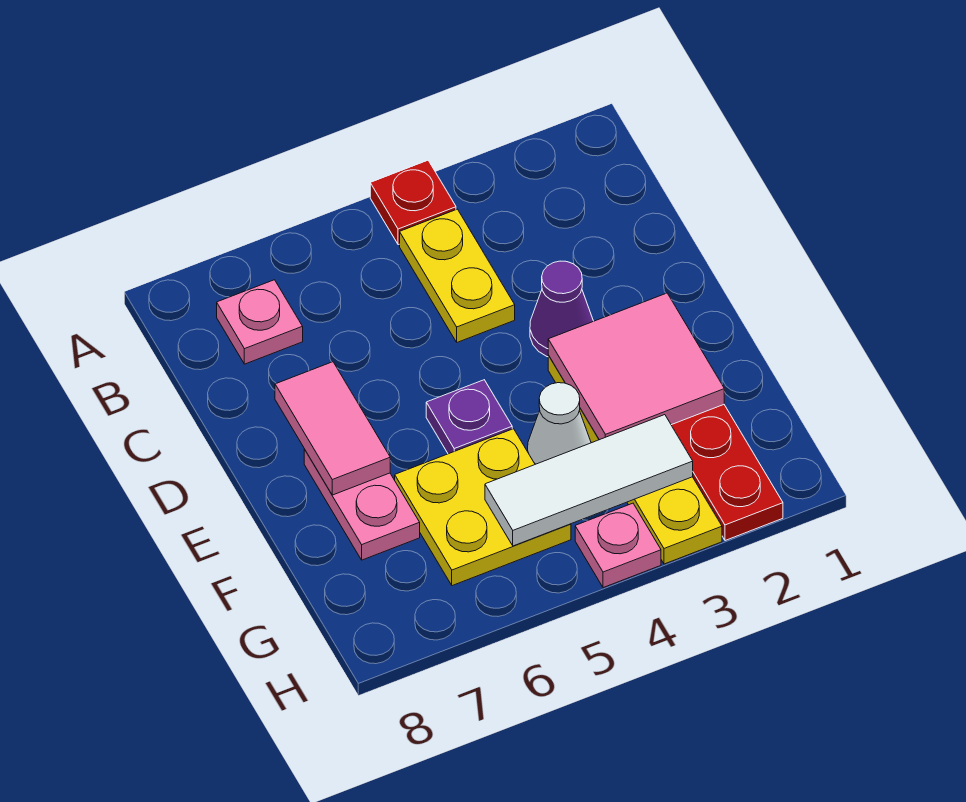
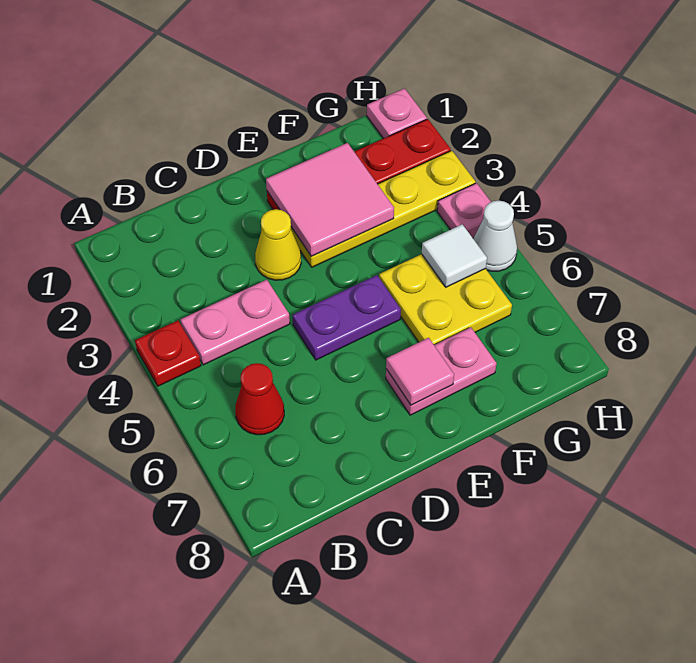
yellow plate B4:C4 level 1 -> pink plate B4:C4 level 1
none -> red cone B6 level 1
pink plate B7 level 1 -> pink plate H1 level 1
purple cone D3 level 1 -> yellow cone D3 level 1
pink tile D7:E7 level 2 -> pink tile E7 level 2
purple plate E5 level 1 -> purple plate D5:E5 level 1
white cone F4 level 1 -> white cone H5 level 1
white tile G3:G5 level 2 -> white tile G5 level 2

